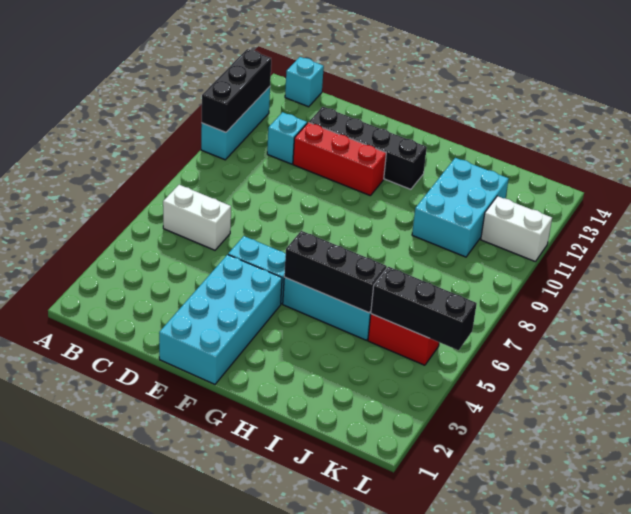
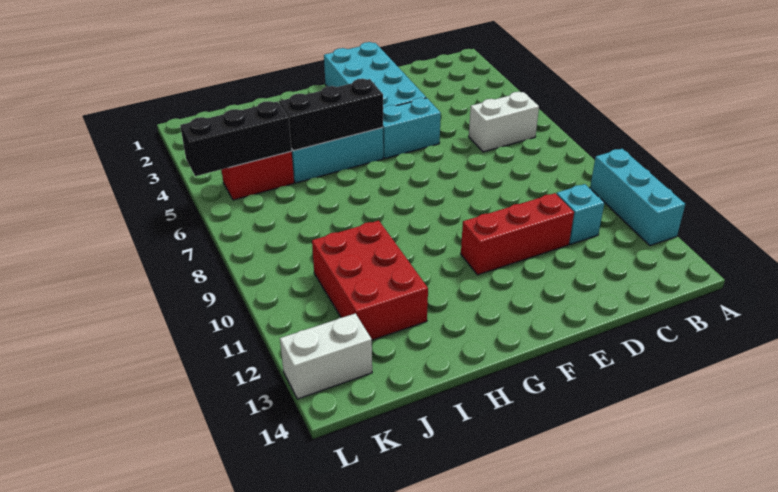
black brick A10:A12 level 2 -> none
cyan brick B14 level 1 -> none
black brick D12:G12 level 1 -> none
cyan brick I10:J12 level 1 -> red brick I10:J12 level 1
white brick K11:L11 level 1 -> white brick K13:L13 level 1

